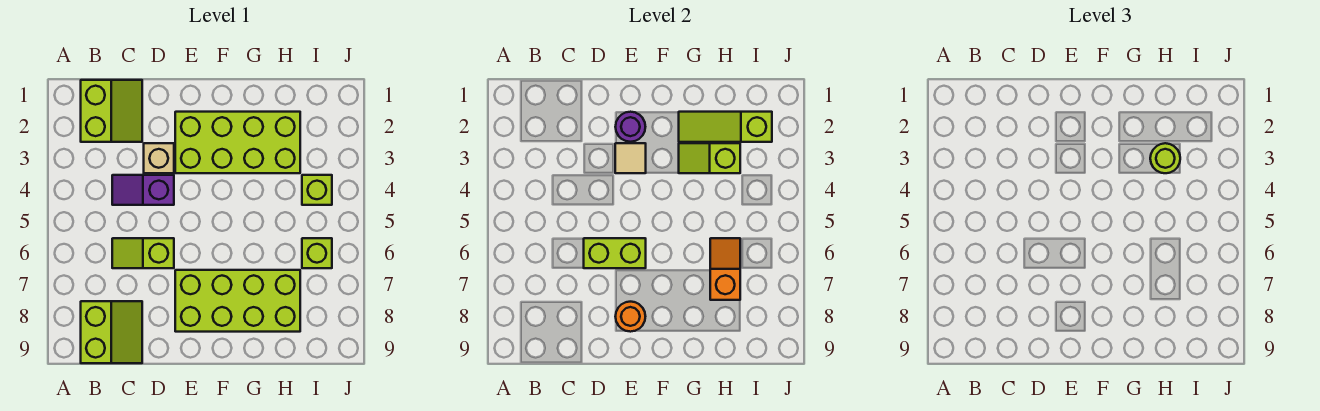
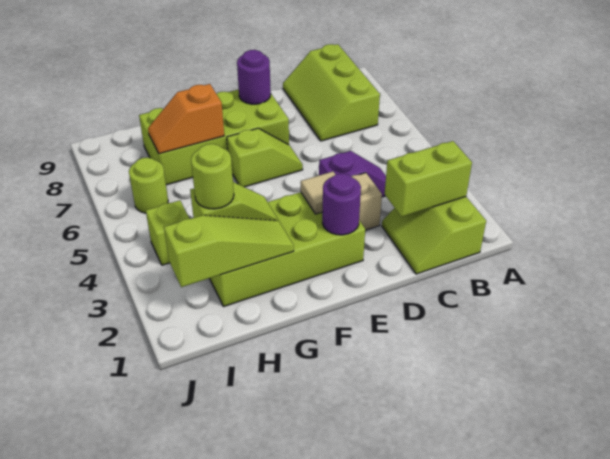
lime slope B8:C9 level 1 top B -> lime slope B7:C9 level 1 top B
lime slope C6:D6 level 1 top D -> lime slope E6:F6 level 1 top F
lime brick D6:E6 level 2 -> lime brick B2:C2 level 2
orange round brick E8 level 2 -> purple round brick E8 level 2
orange slope H6:H7 level 2 top 7 -> orange slope G7:H7 level 2 top G
lime brick I6 level 1 -> lime round brick I6 level 1

